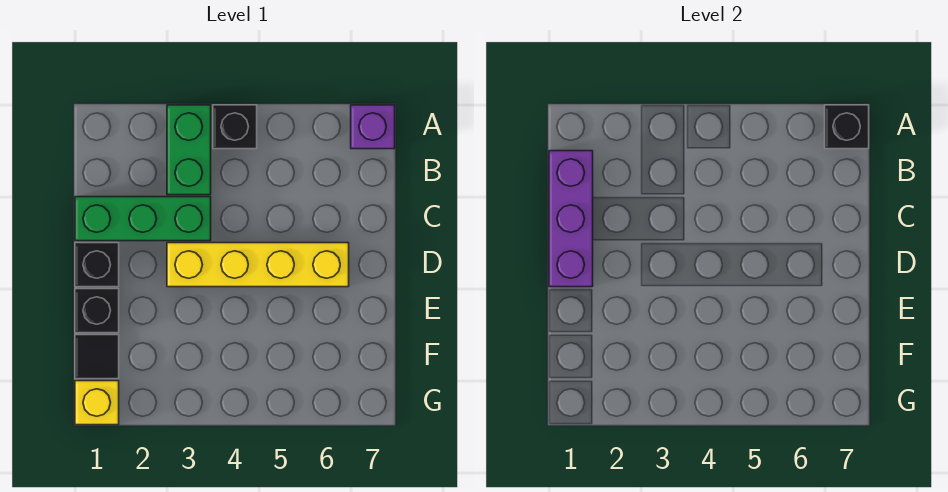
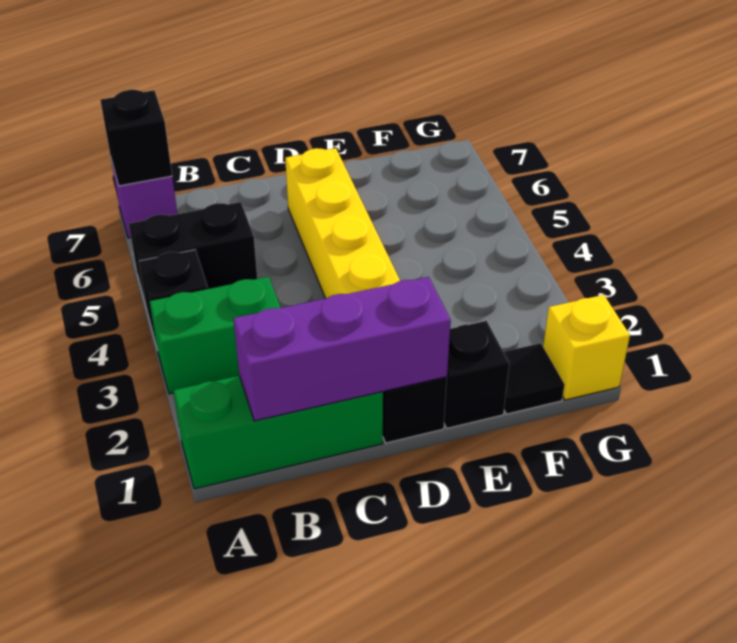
none -> black brick A5:B5 level 1
green brick C1:C3 level 1 -> green brick A1:C1 level 1

